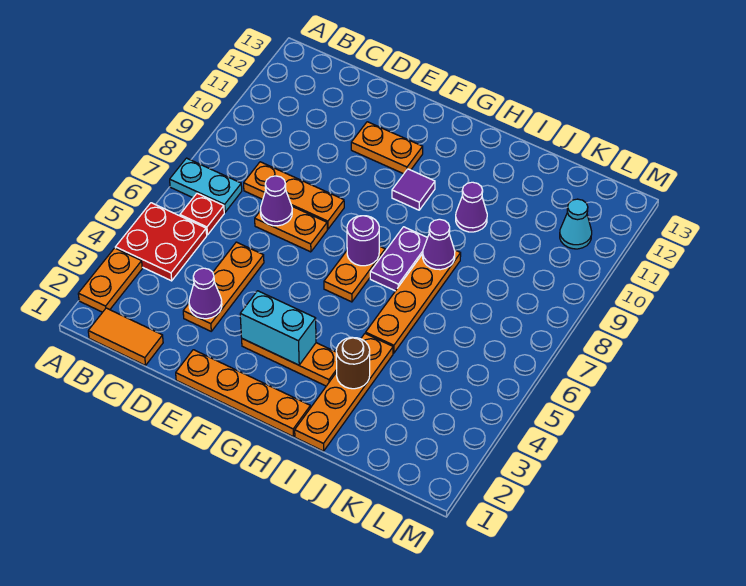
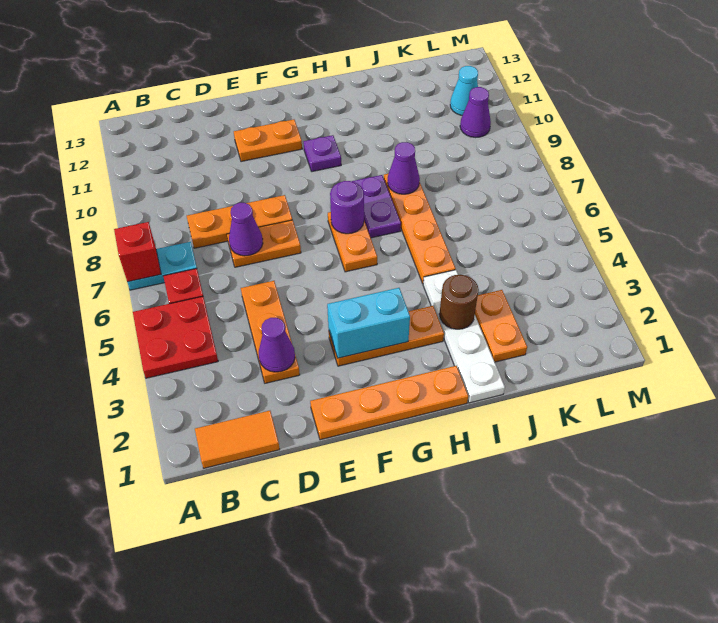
orange plate A2:A3 level 1 -> orange plate J2:J3 level 1
none -> red brick A7 level 2
purple tile G10 level 1 -> purple plate G10 level 1
orange plate I1:I4 level 1 -> white plate I1:I4 level 1
purple cone I10 level 1 -> purple cone L10 level 1

